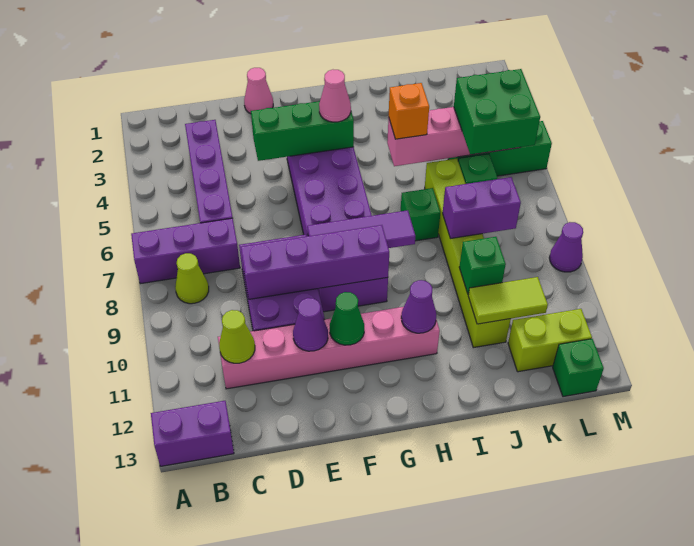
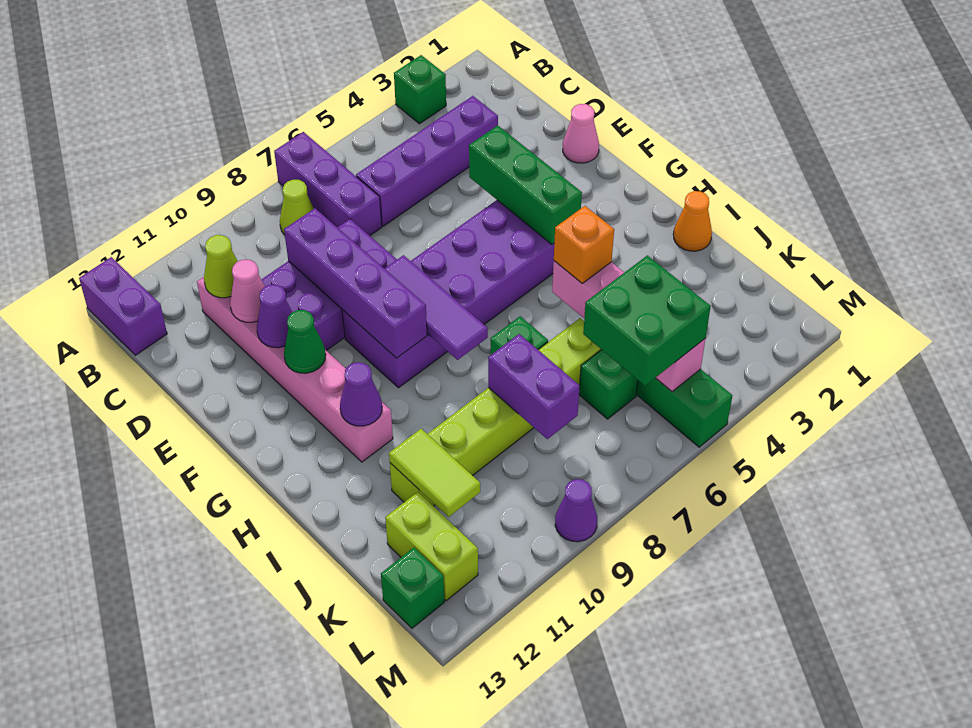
pink cone G4 level 3 -> pink cone D11 level 2
none -> orange cone I1 level 1
green brick J10 level 2 -> green brick A3 level 1

